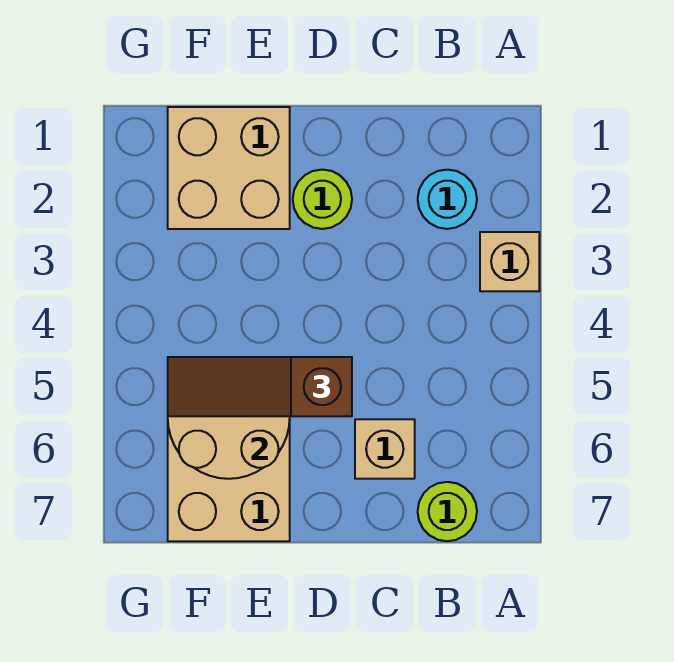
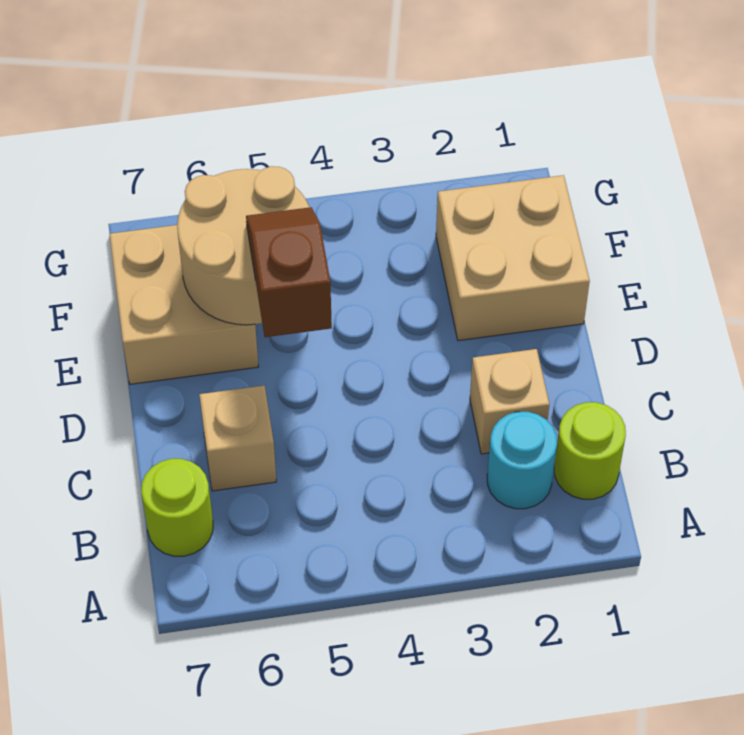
tan brick A3 level 1 -> tan brick C2 level 1
lime round brick D2 level 1 -> lime round brick B1 level 1
brown slope D5:F5 level 3 top D -> brown slope D5:E5 level 3 top D

